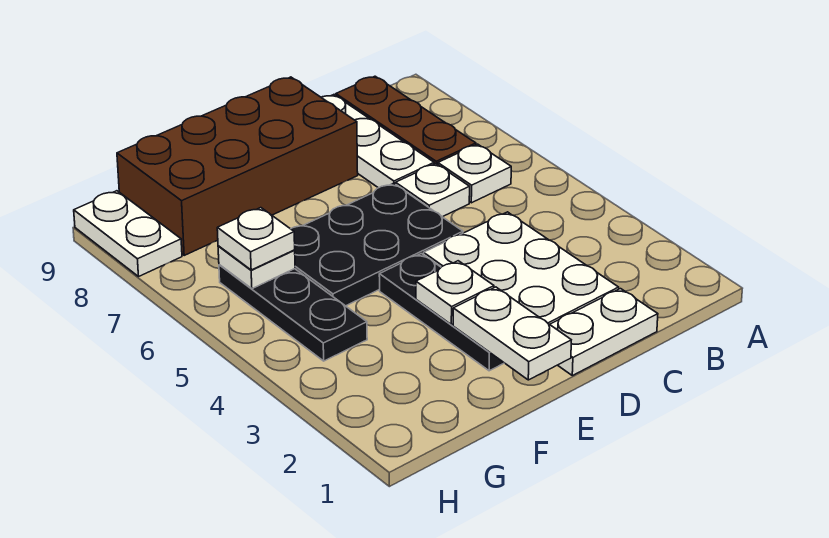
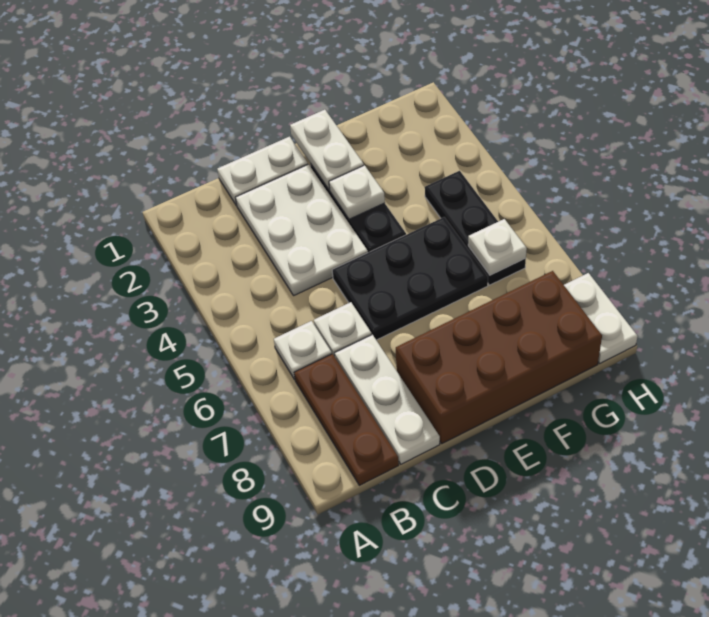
white plate G6 level 3 -> none

